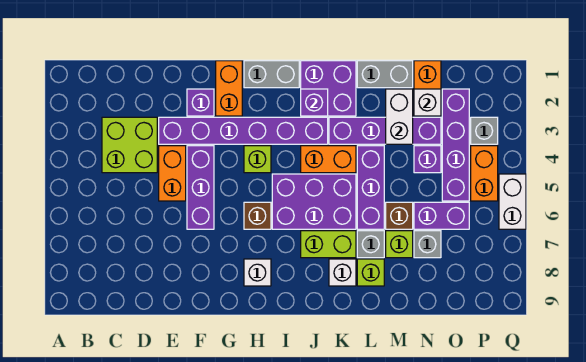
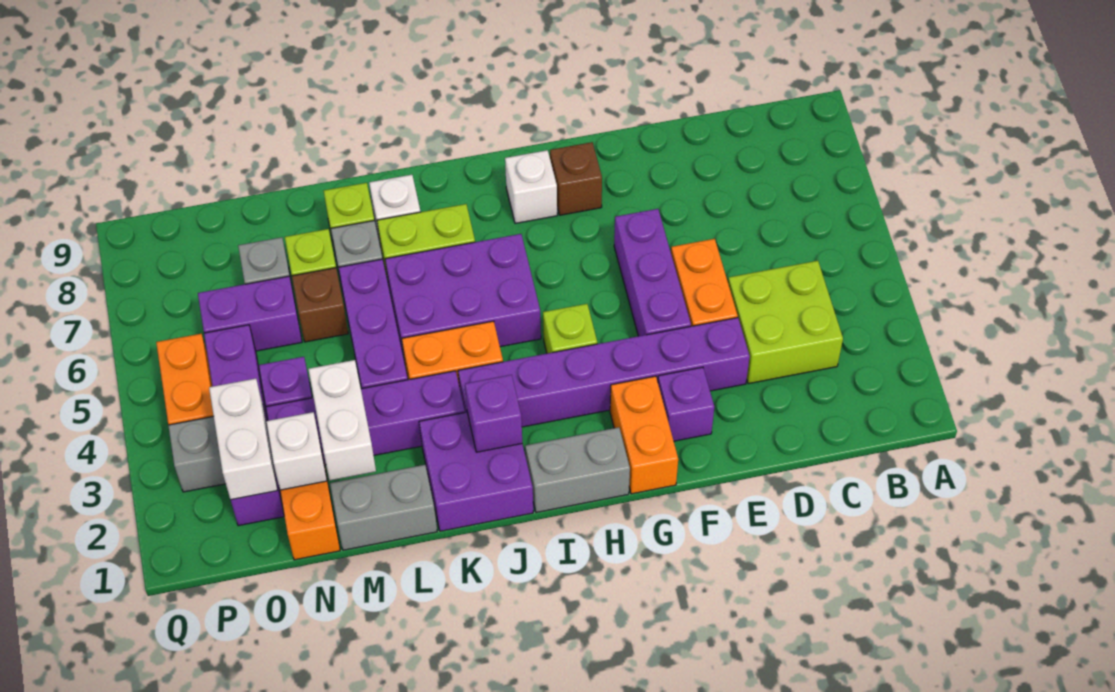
brown brick H6 level 1 -> brown brick G8 level 1
white brick Q5:Q6 level 1 -> white brick O2:O3 level 2

